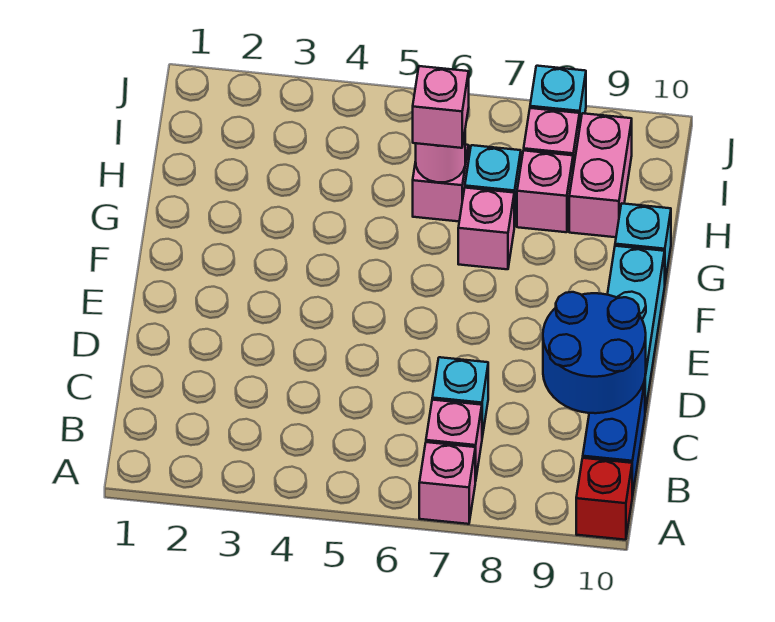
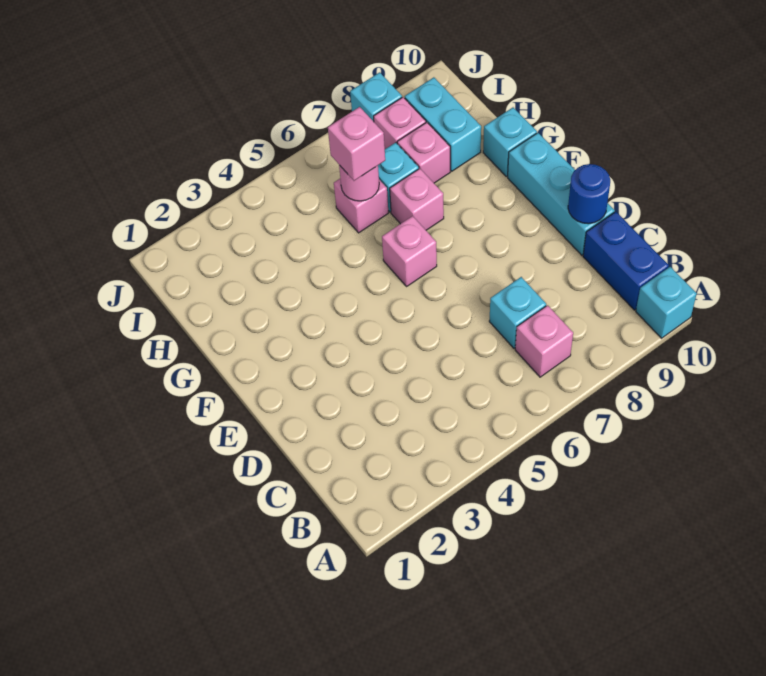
pink brick A7 level 1 -> pink brick F6 level 1
red brick A10 level 1 -> cyan brick A10 level 1
blue round brick C9:D10 level 2 -> blue round brick D10 level 2
pink brick H9:I9 level 1 -> cyan brick H9:I9 level 1

